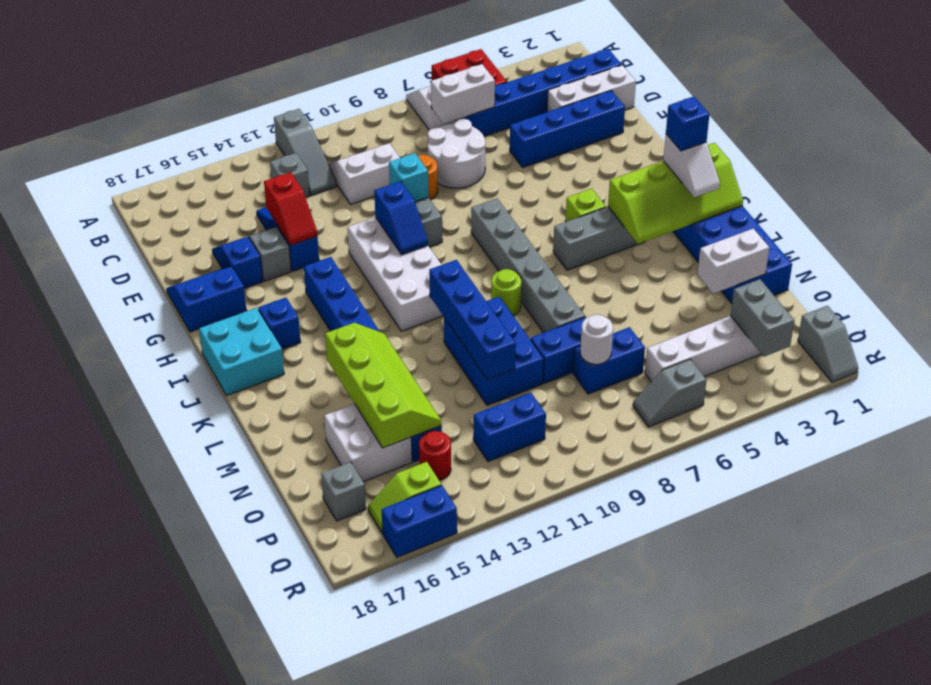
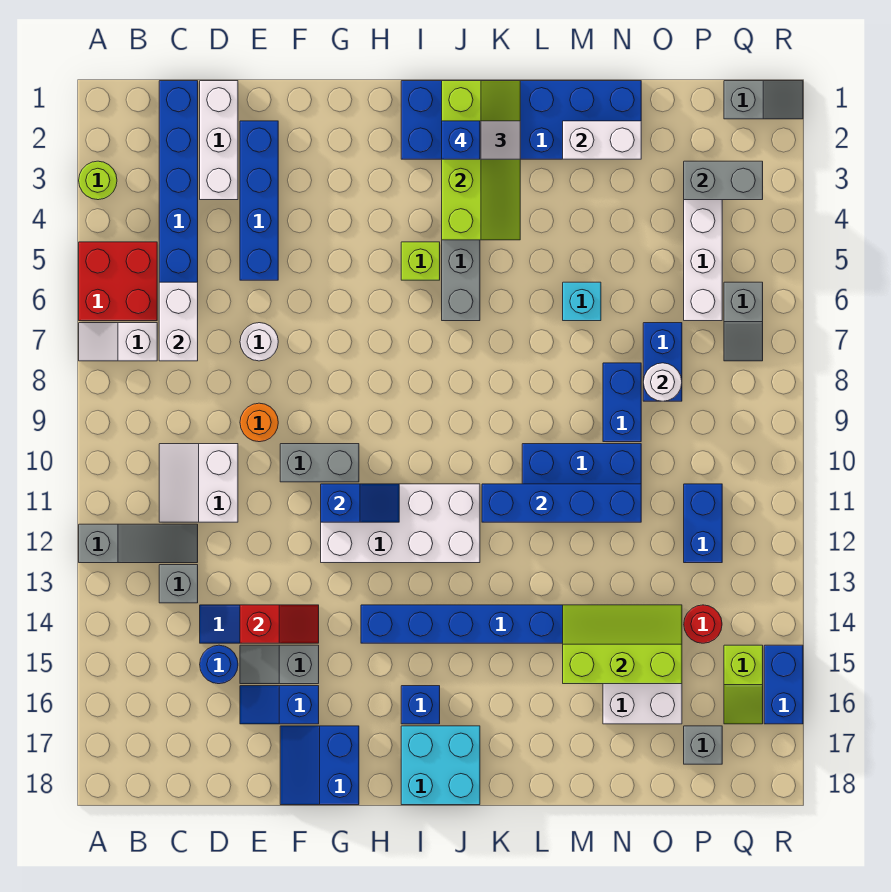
white round brick D7:E8 level 1 -> white round brick E7 level 1
none -> blue round brick D15 level 1
cyan brick F10 level 2 -> cyan brick M6 level 1
grey brick H8:M8 level 1 -> none
lime round brick K9 level 1 -> lime round brick A3 level 1
lime slope L14:O15 level 2 top 15 -> lime slope M14:O15 level 2 top 15
white brick N2:N3 level 2 -> white brick M2:N2 level 2

